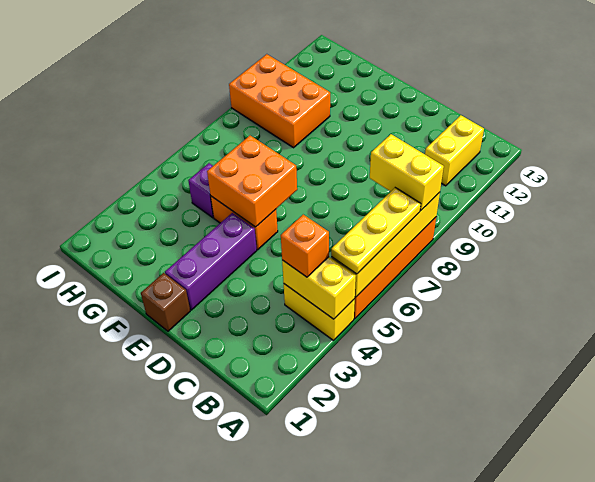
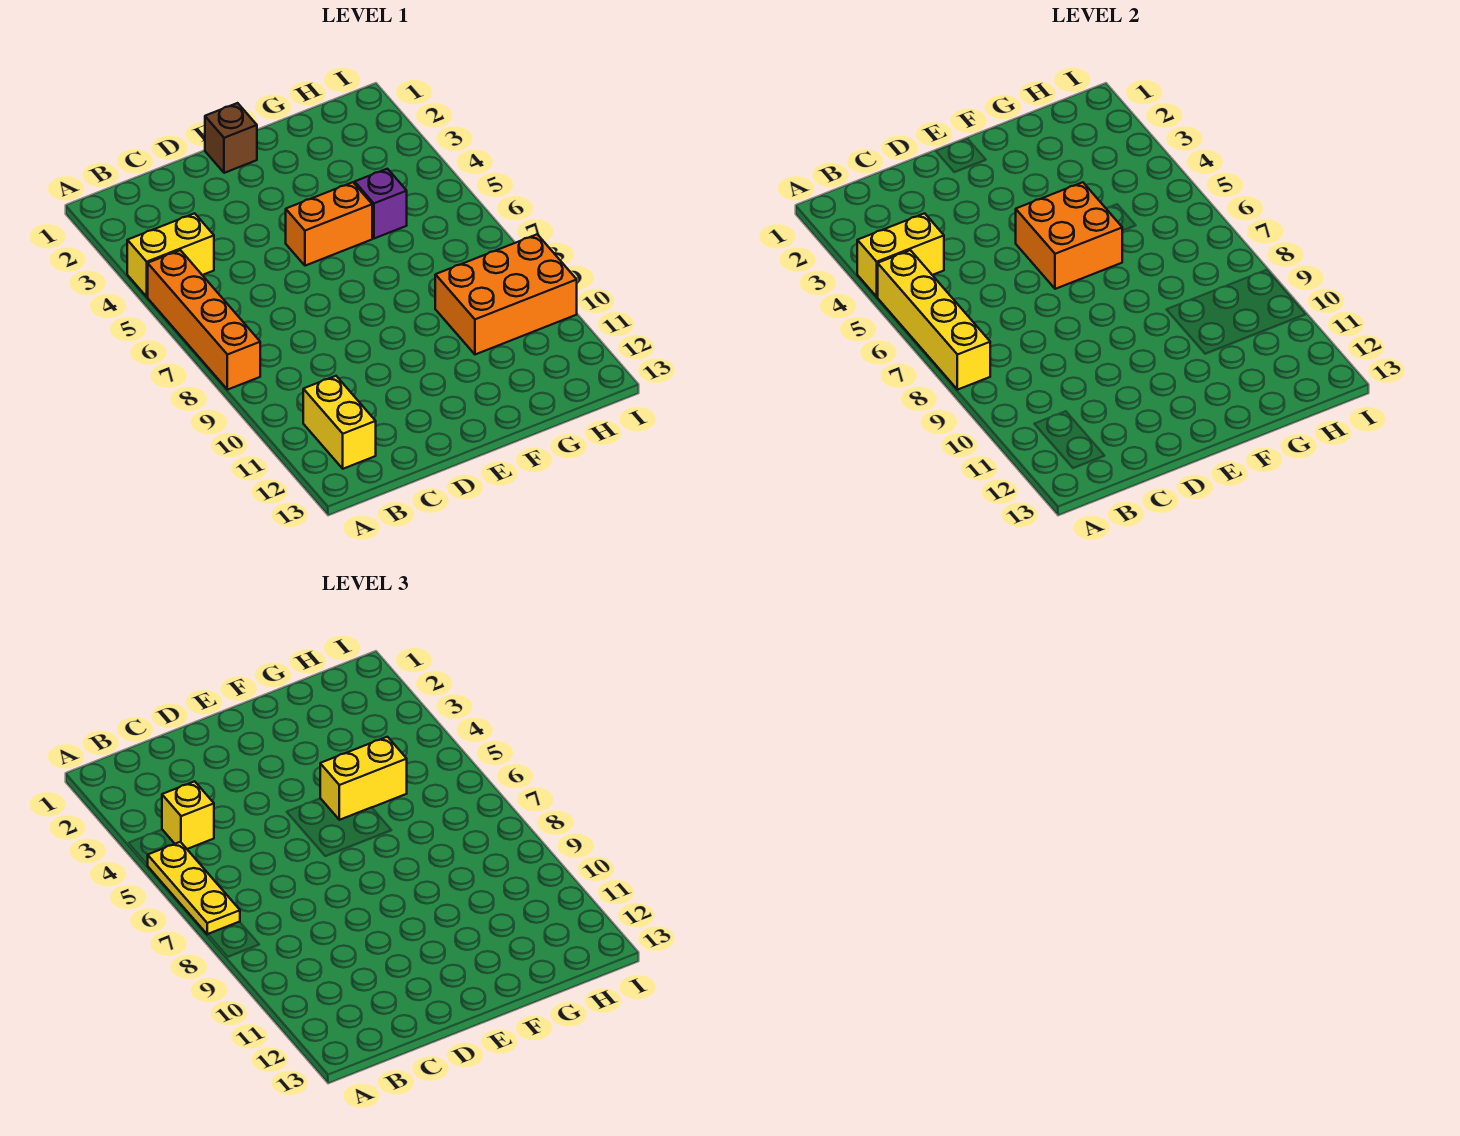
yellow brick A8:B8 level 3 -> yellow brick F5:G5 level 3
orange brick B4 level 3 -> yellow brick B4 level 3
purple brick E2:E4 level 1 -> none

